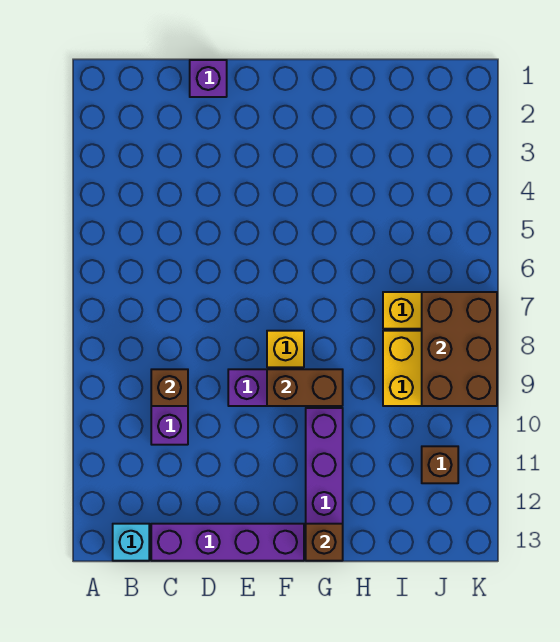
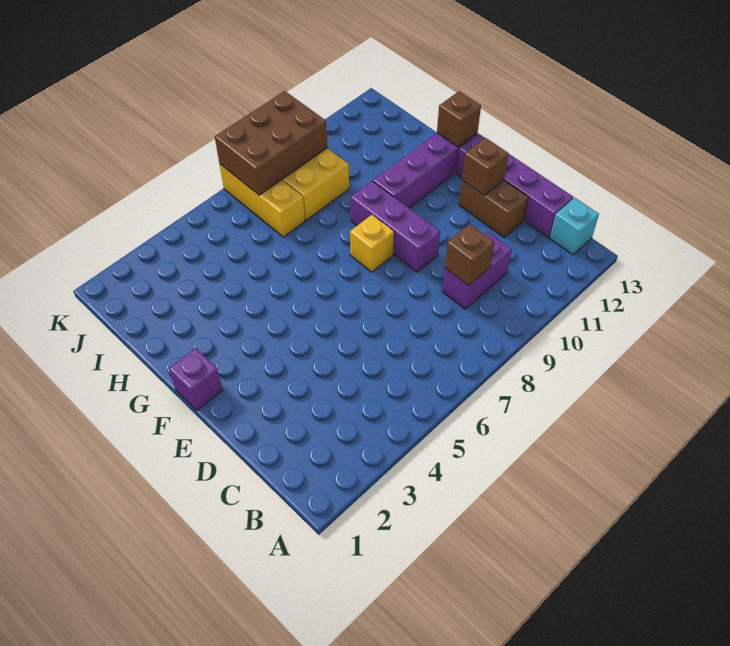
purple brick D1 level 1 -> purple brick F1 level 1
brown brick F9:G9 level 2 -> brown brick D12:E12 level 1
brown brick J11 level 1 -> brown brick E12 level 2

